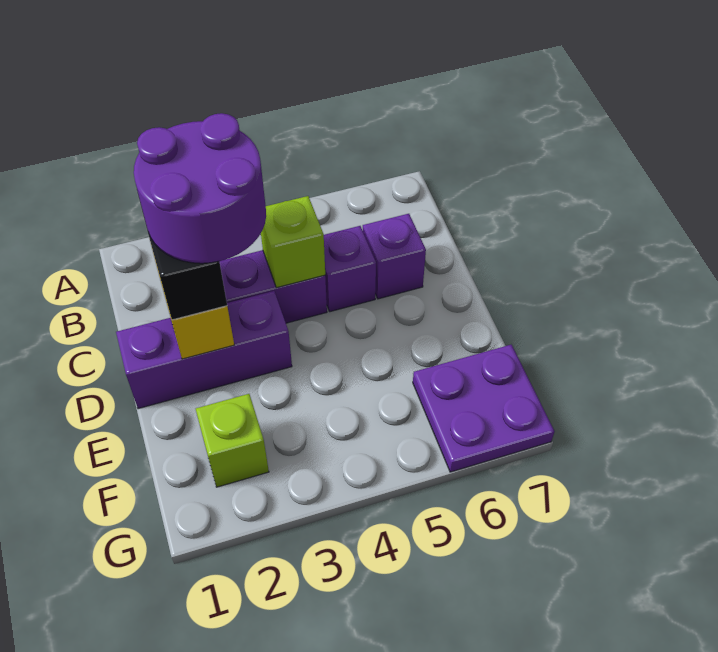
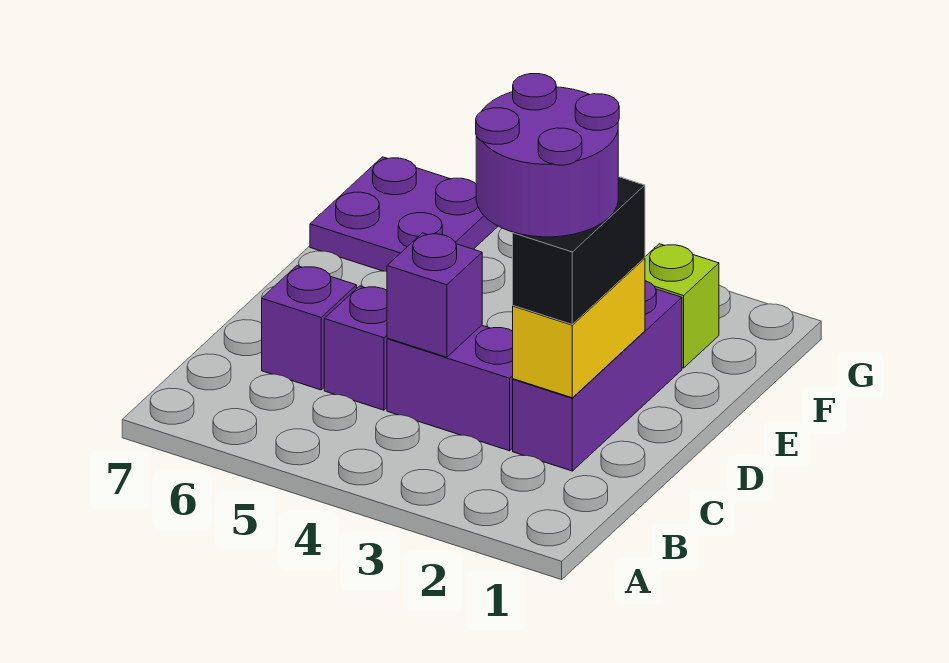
lime brick C4 level 2 -> purple brick C4 level 2
purple brick D1:D3 level 1 -> purple brick C2:E2 level 1

